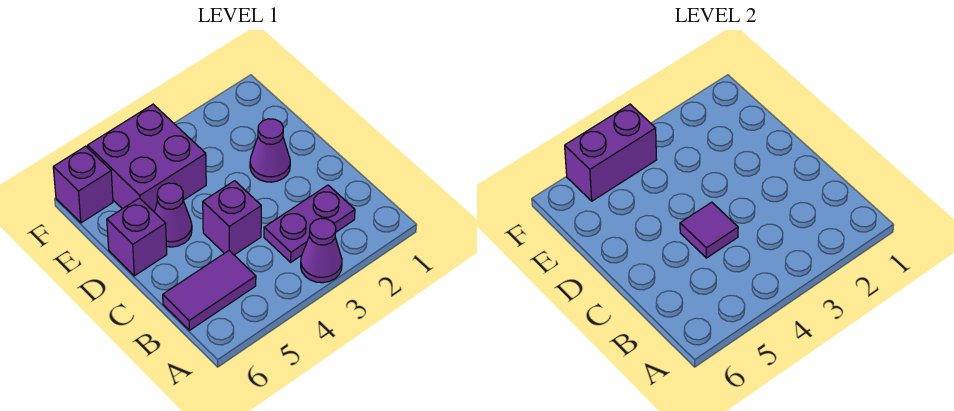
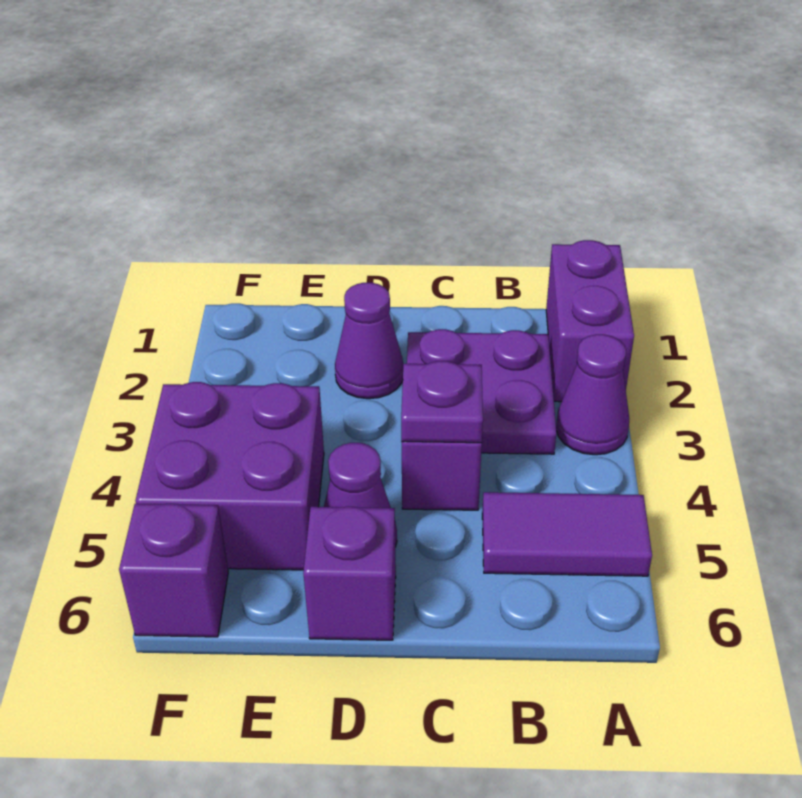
purple plate B2:B3 level 1 -> purple plate B2:C3 level 1
purple tile B5:B6 level 1 -> purple tile A5:B5 level 1
purple tile C4 level 2 -> purple plate C4 level 2
purple brick F4:F5 level 2 -> purple brick A1:A2 level 1

